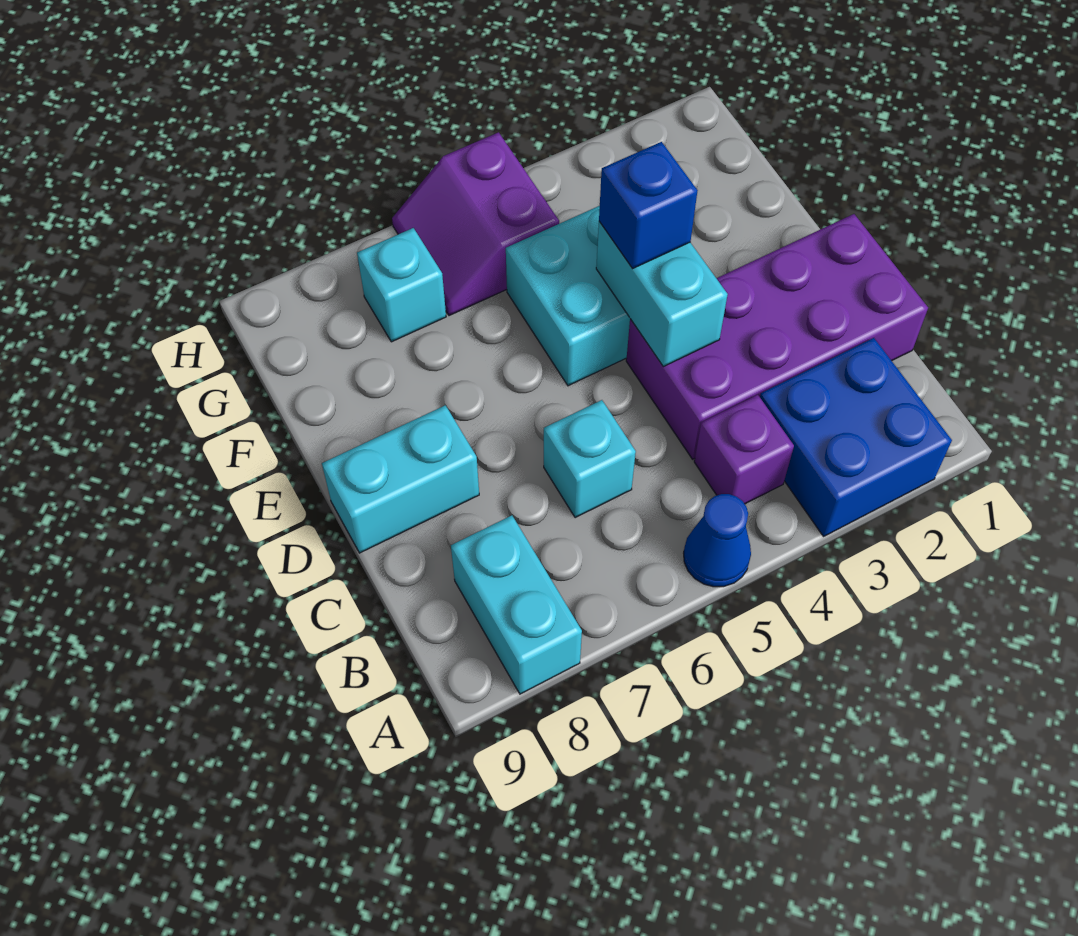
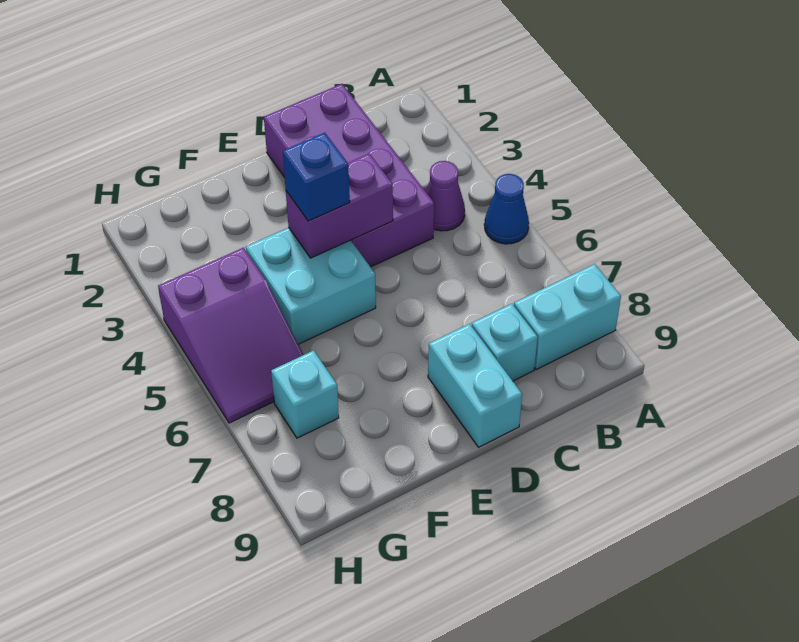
blue brick A2:B3 level 1 -> none
purple brick B4 level 1 -> purple cone B4 level 1
cyan brick C6 level 1 -> cyan brick C8 level 1
cyan brick D4:E4 level 2 -> purple brick D4:E4 level 2
purple slope G5:H6 level 1 top 5 -> purple slope G4:H6 level 1 top 4

